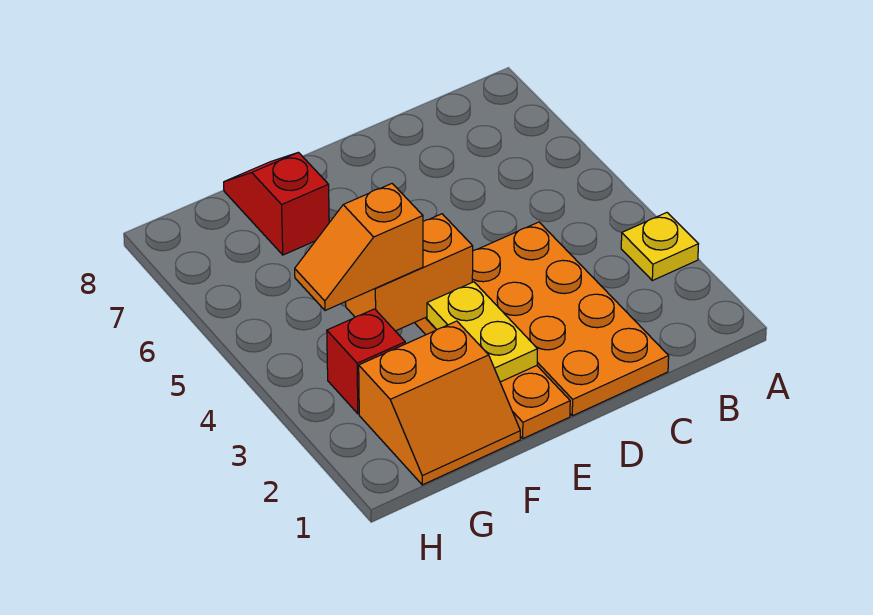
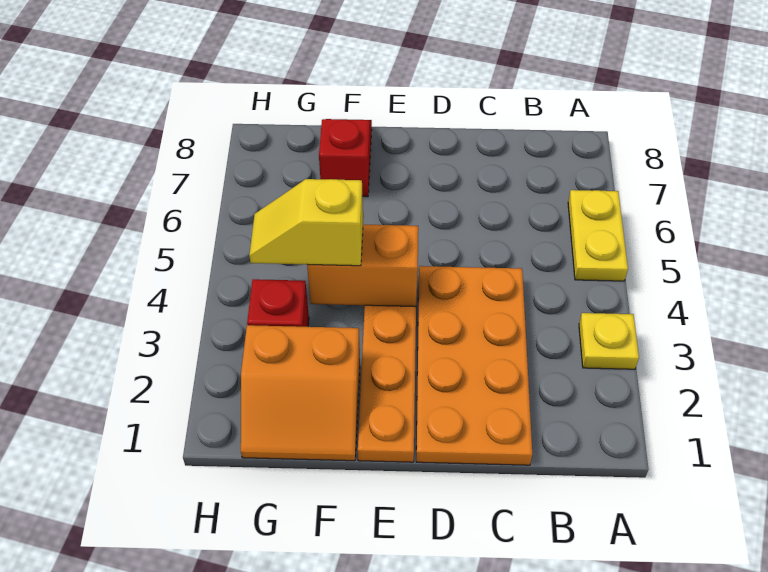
yellow plate E2:E3 level 2 -> yellow plate A5:A6 level 1
orange slope F4:G4 level 3 top F -> yellow slope F4:G4 level 3 top F

